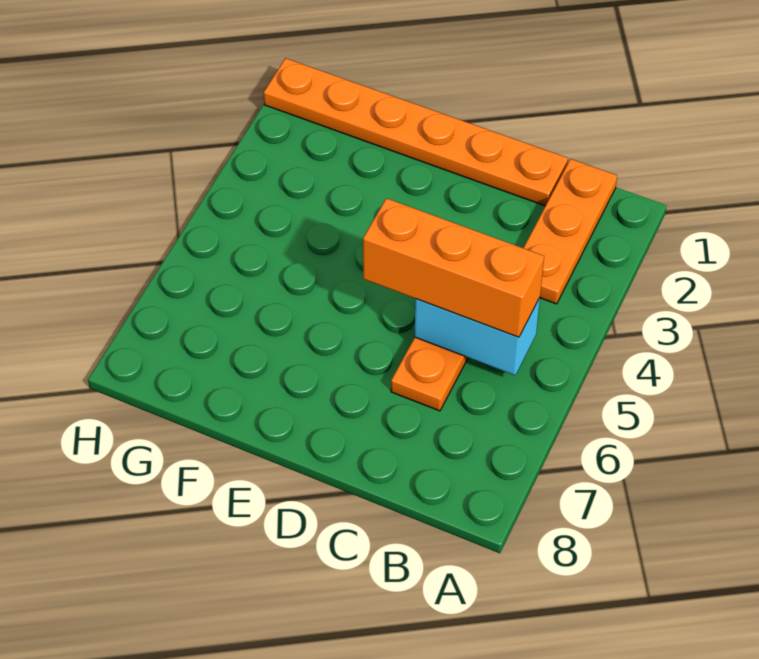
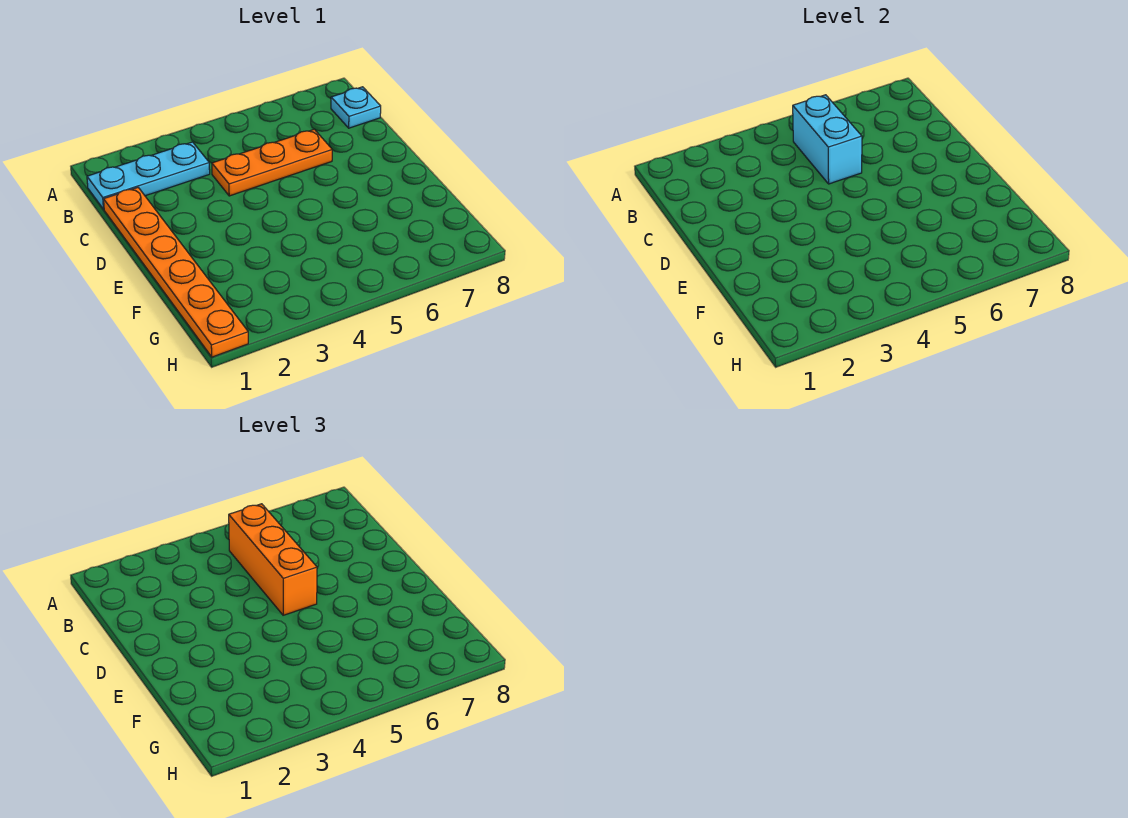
orange plate B1:B3 level 1 -> cyan plate B1:B3 level 1
none -> cyan plate B8 level 1

